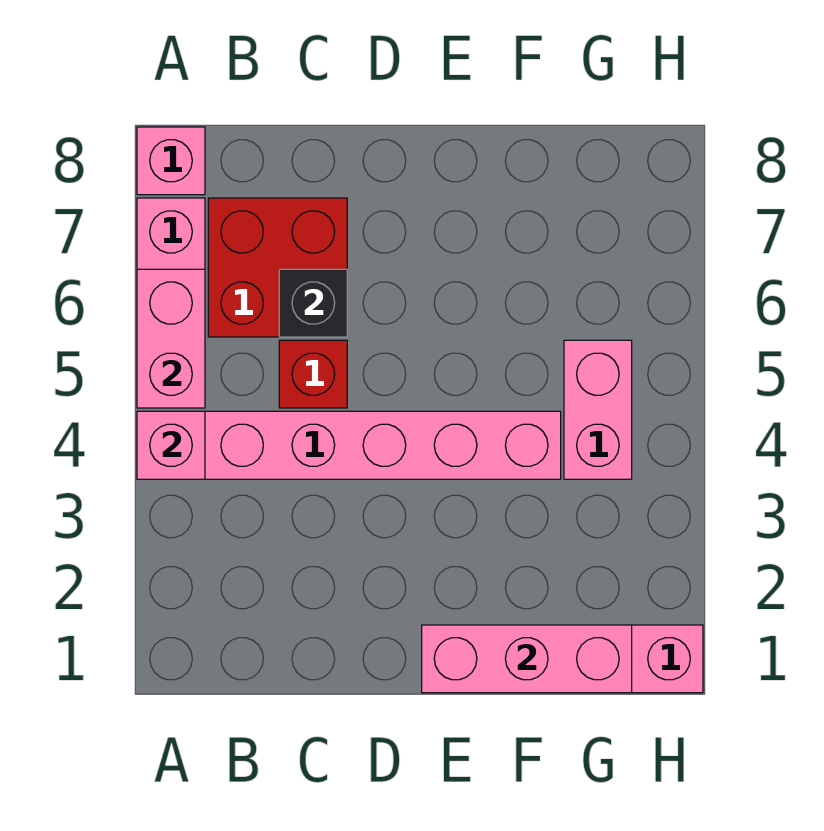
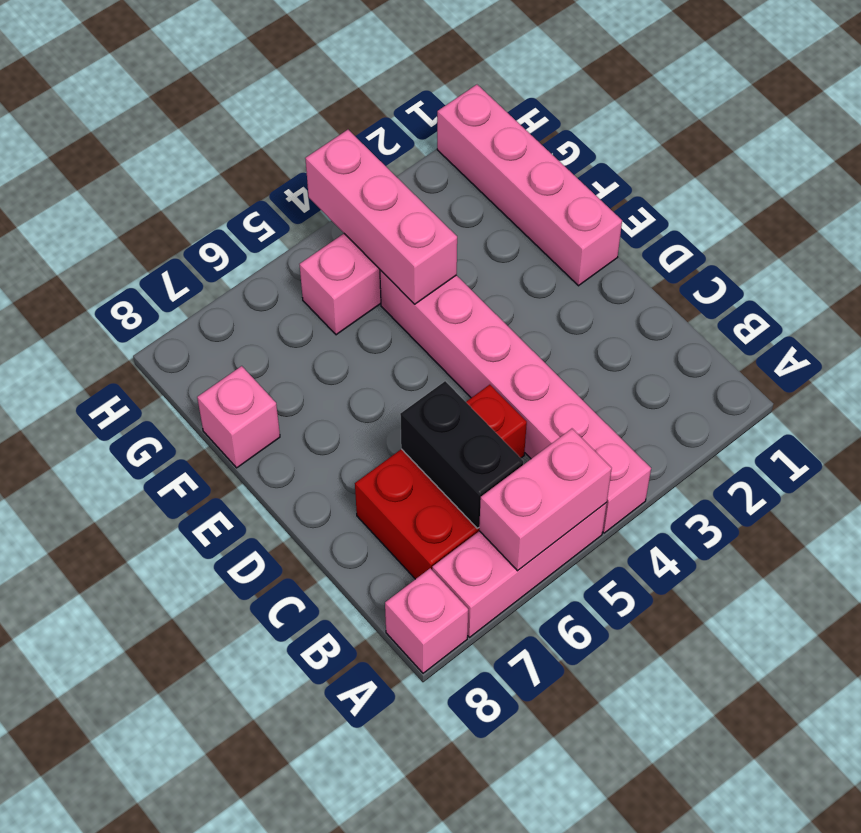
pink brick A4 level 2 -> pink brick F8 level 1
black brick C6 level 2 -> black brick B6:C6 level 2
pink brick E1:G1 level 2 -> pink brick F4:H4 level 2

